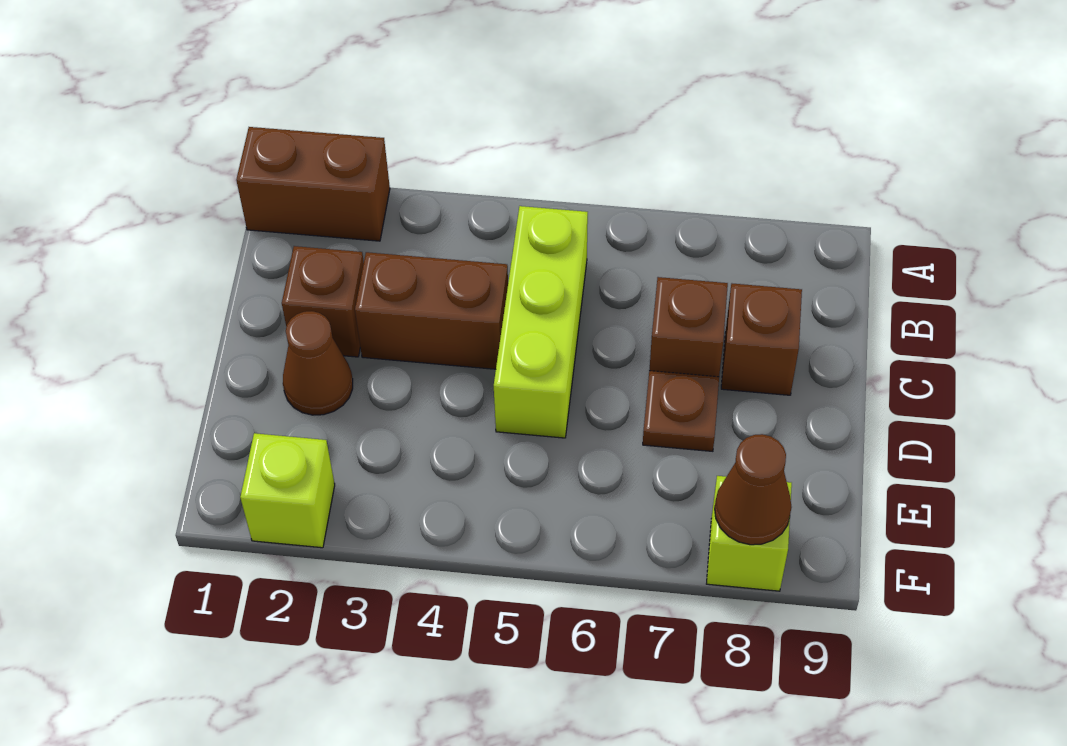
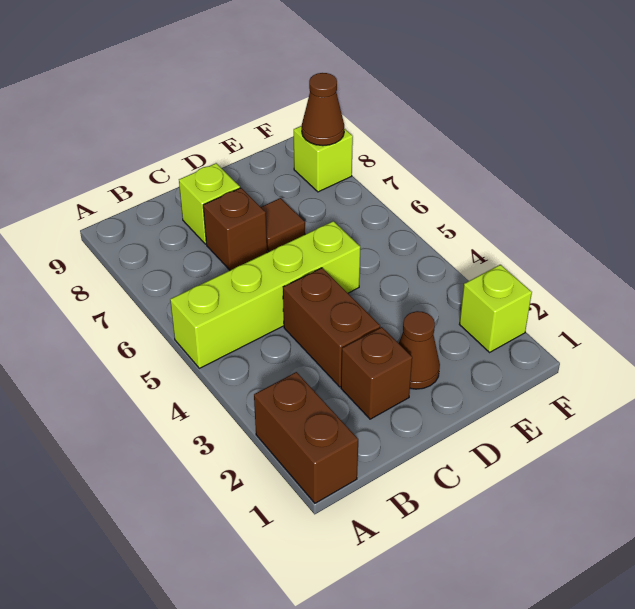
lime brick B5:D5 level 1 -> lime brick A5:D5 level 1
brown brick C8 level 1 -> lime brick C8 level 1
brown plate D7 level 1 -> brown tile D7 level 1

